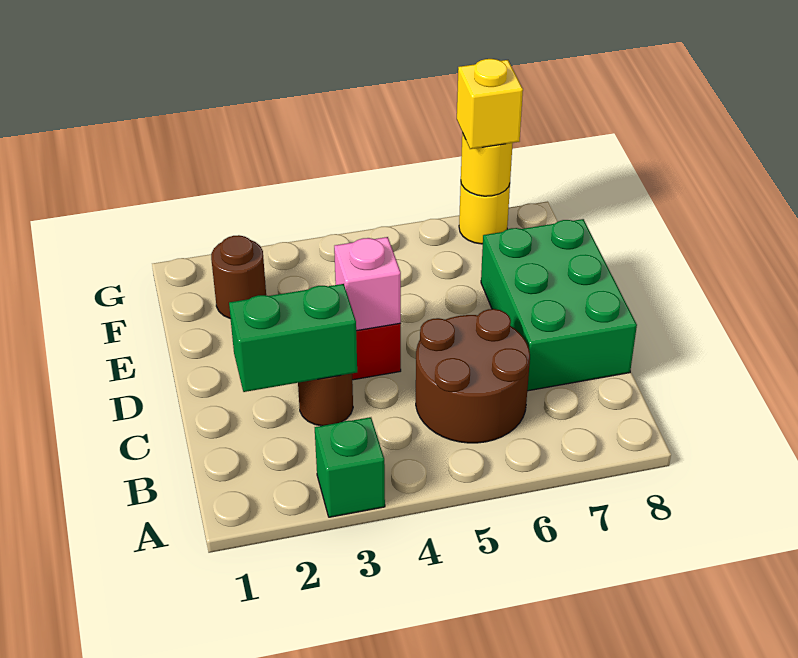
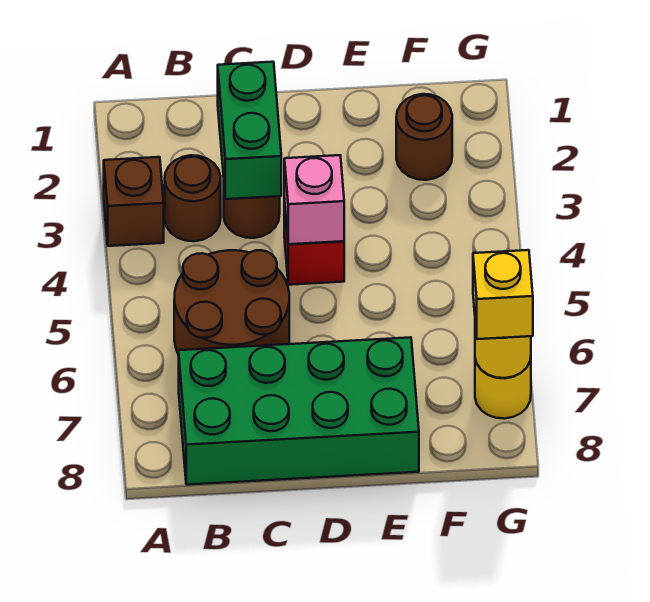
green brick A3 level 1 -> brown brick A3 level 1
none -> brown round brick B3 level 1
green brick C7:E8 level 1 -> green brick B7:E8 level 1

